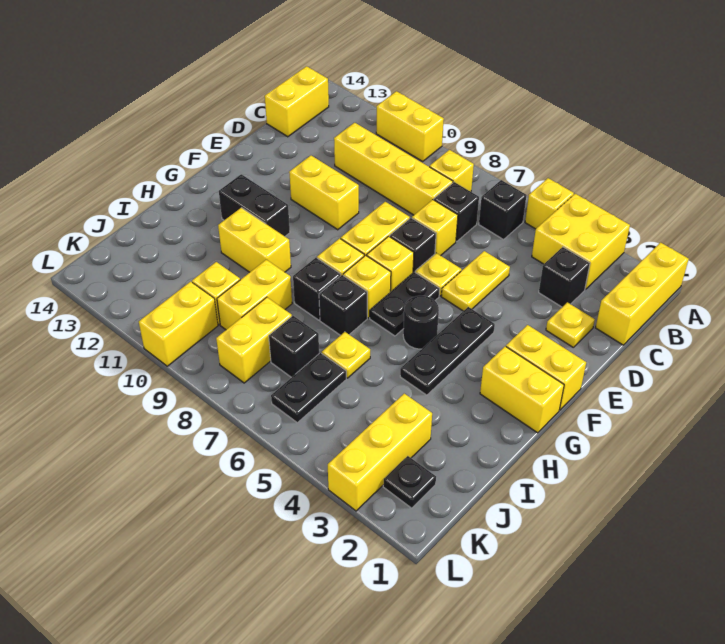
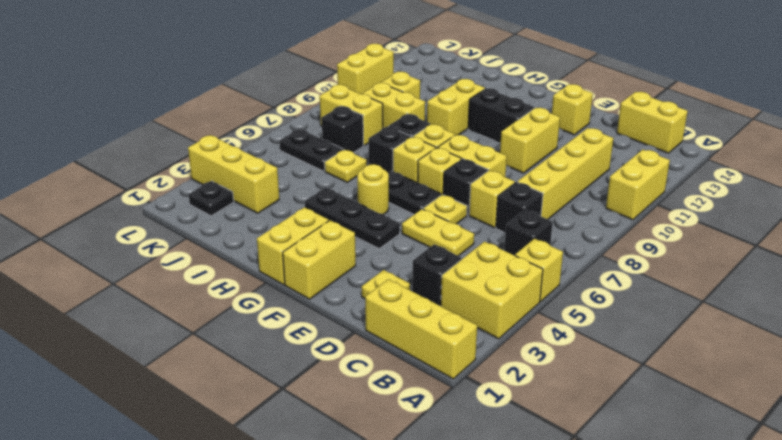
yellow brick B8 level 1 -> yellow brick E13 level 1
black round brick G5 level 1 -> yellow round brick G5 level 1
black brick G11:G12 level 1 -> black brick F11:G11 level 1
yellow brick K10:L10 level 1 -> yellow brick L10:L11 level 1

